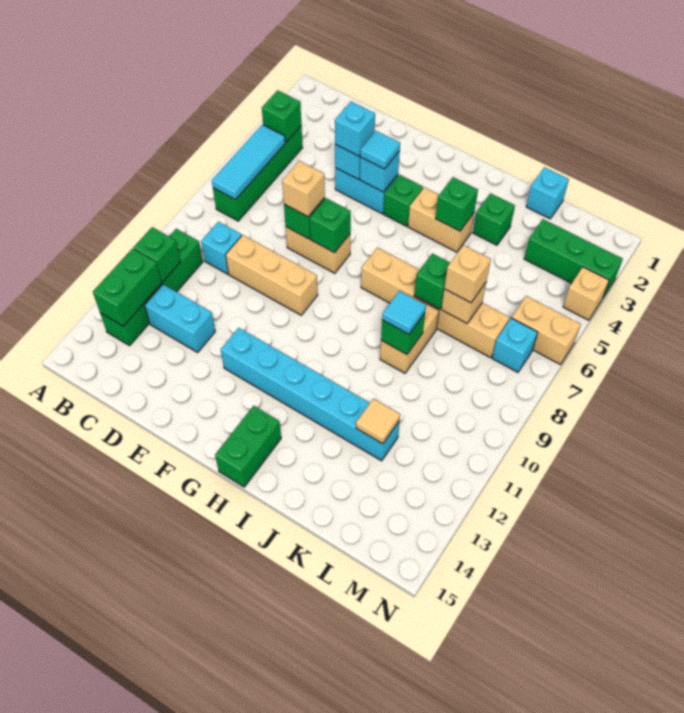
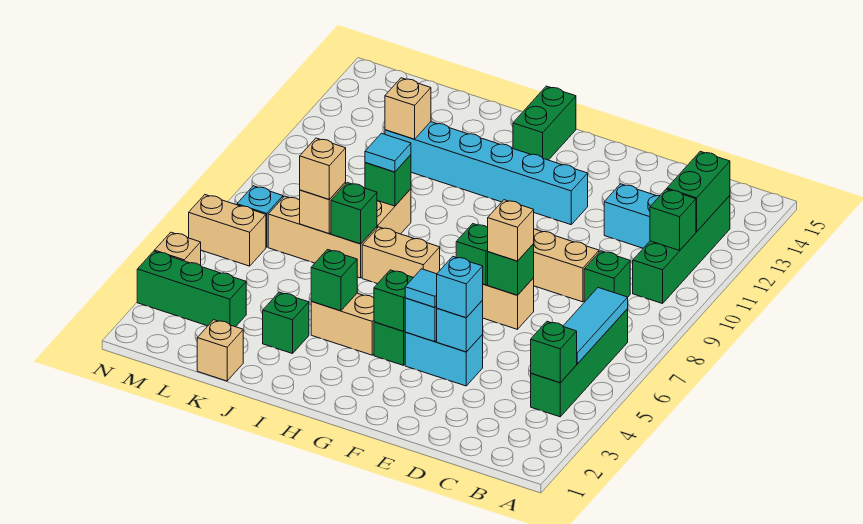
cyan brick C9 level 1 -> green brick C9 level 1
none -> green brick G4 level 2
cyan brick K1 level 1 -> tan brick K1 level 1
tan tile K12 level 2 -> tan brick K12 level 2

